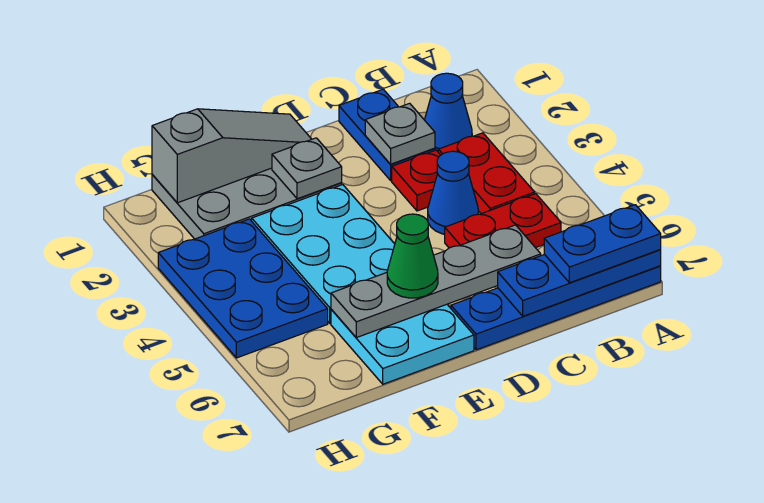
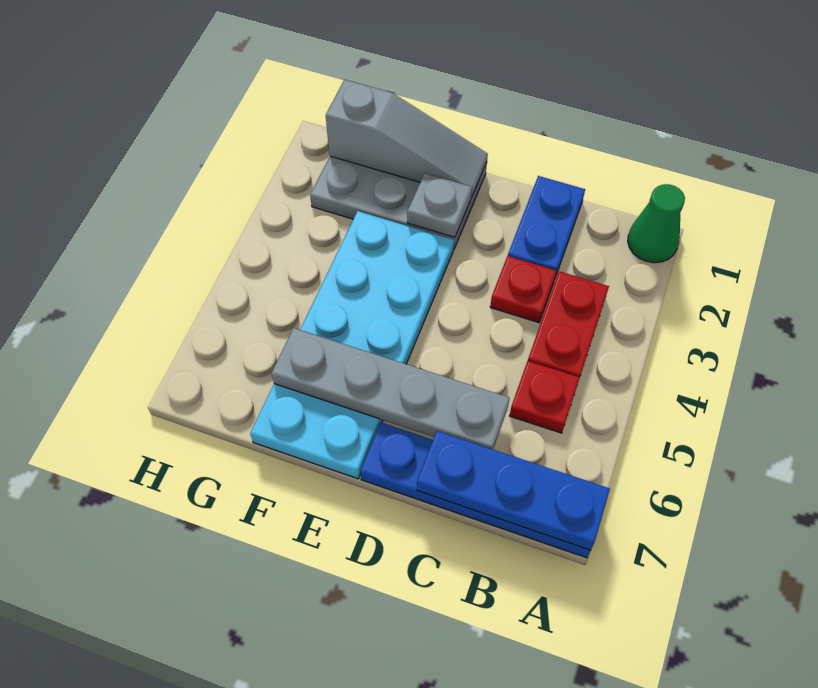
blue plate A7:B7 level 3 -> none
blue cone B2 level 1 -> none
red plate B5:C5 level 1 -> red plate B5 level 1
grey plate C2 level 2 -> none
blue cone C4 level 1 -> none
green cone E6 level 3 -> green cone A1 level 1
blue plate G3:H5 level 1 -> none

